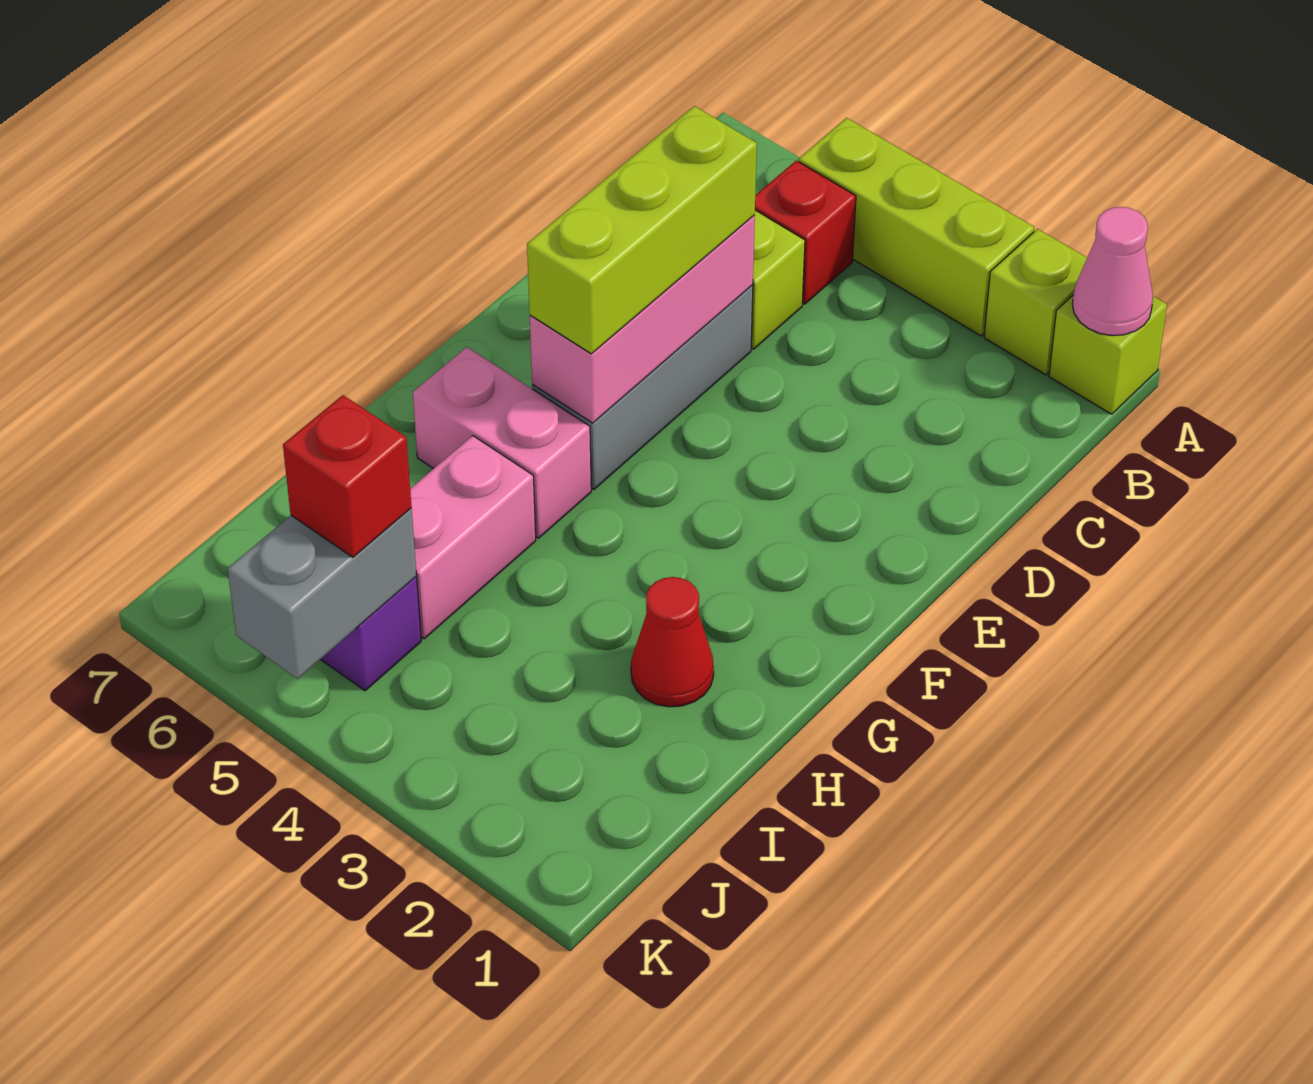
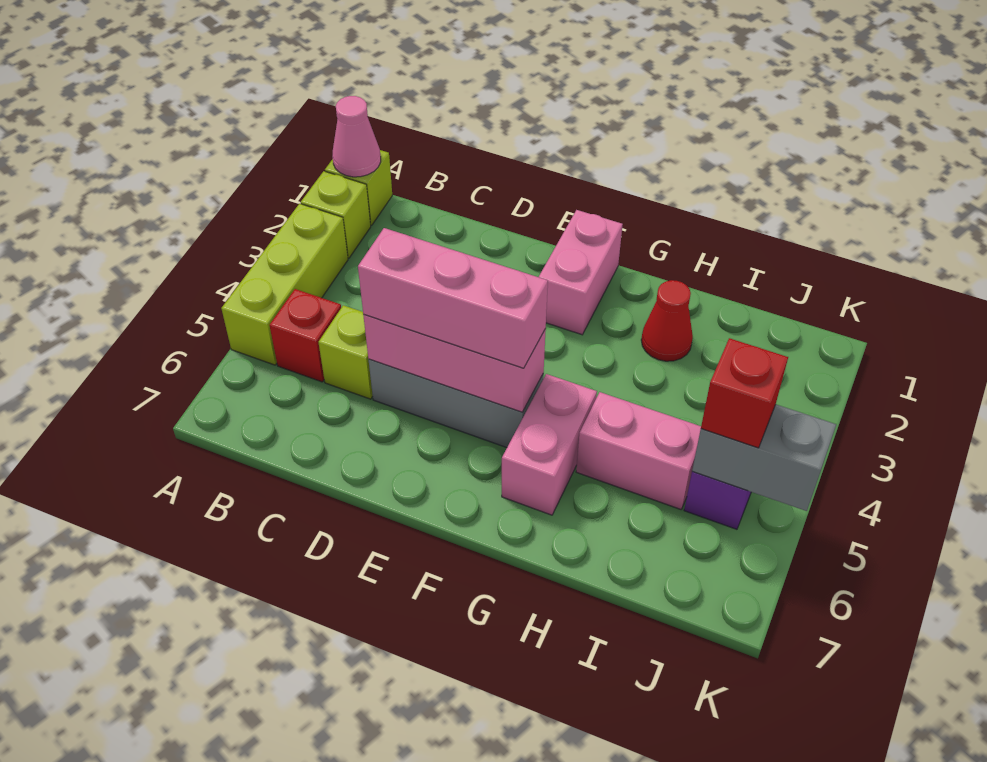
lime brick D5:F5 level 3 -> pink brick D5:F5 level 3
none -> pink brick F1:F2 level 1

